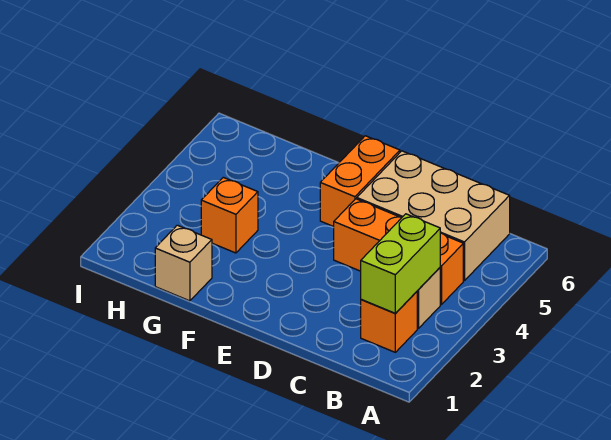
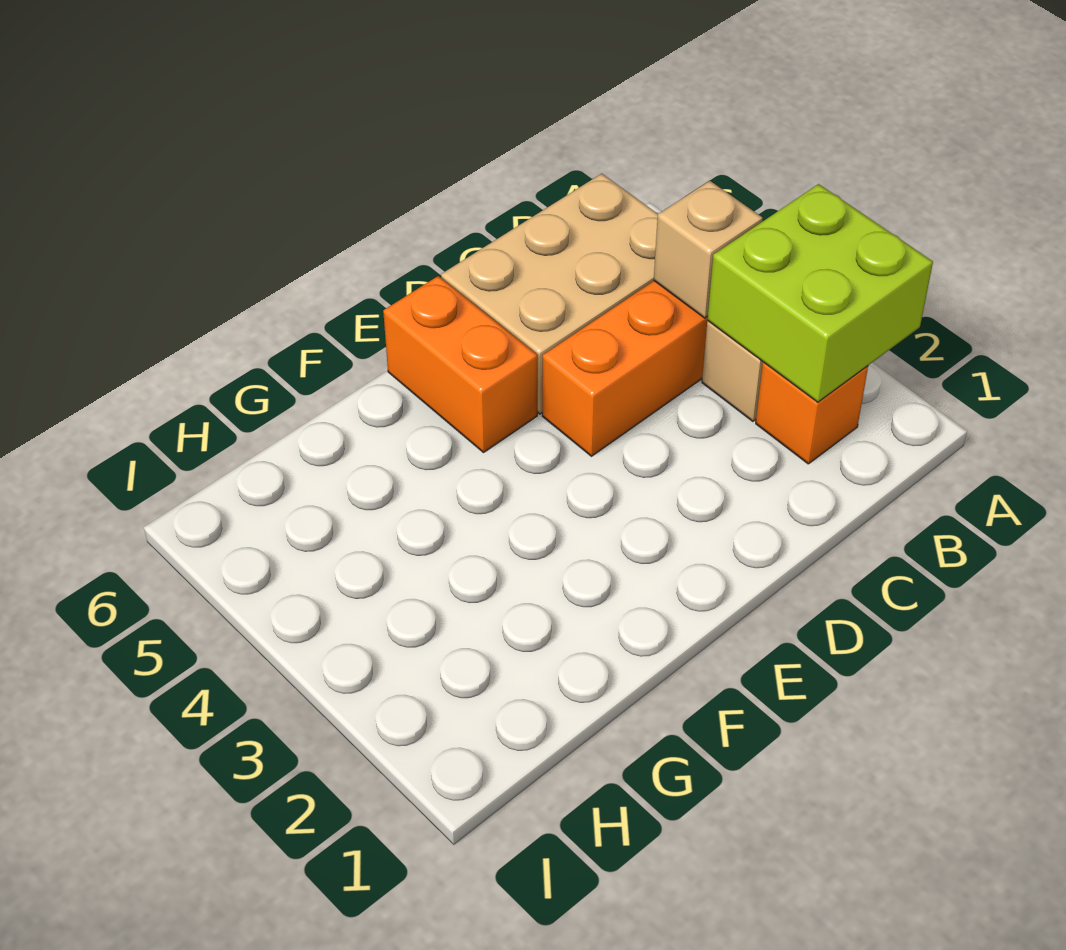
lime brick B2:B3 level 2 -> lime brick A2:B3 level 2
tan brick G1 level 1 -> tan brick B4 level 2
orange brick G3 level 1 -> none

